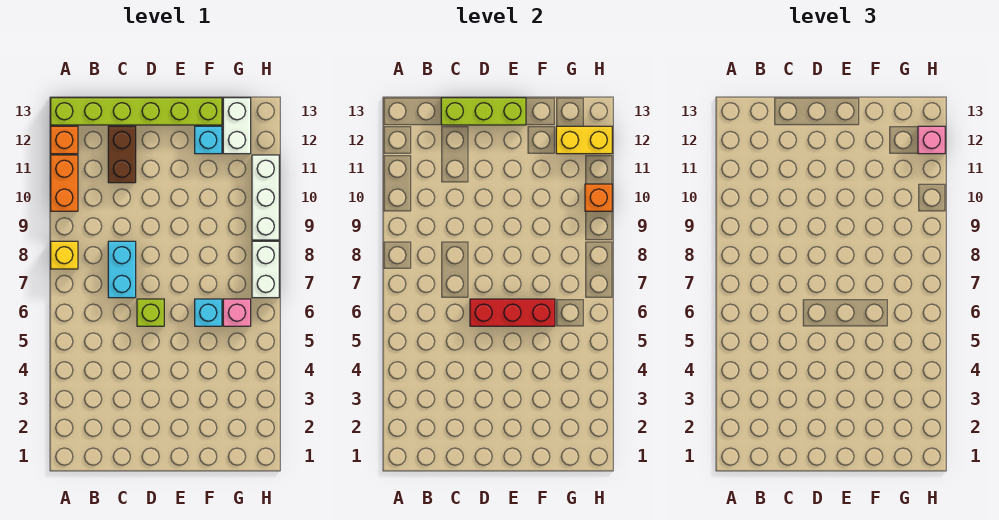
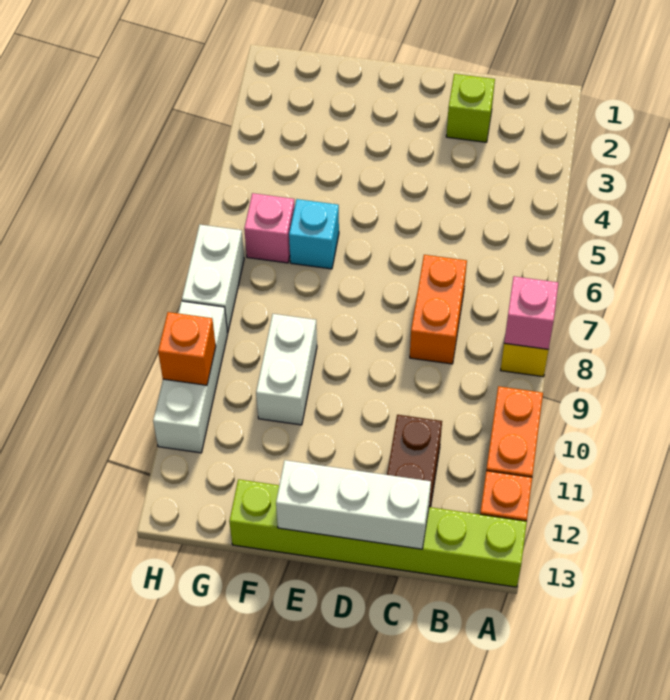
cyan brick C7:C8 level 1 -> orange brick C7:C8 level 1
lime brick C13:E13 level 2 -> white brick C13:E13 level 2
lime brick D6 level 1 -> lime brick C2 level 1
red brick D6:F6 level 2 -> none
cyan brick F12 level 1 -> none
white brick G12:G13 level 1 -> white brick F9:F10 level 1
yellow brick G12:H12 level 2 -> none
pink brick H12 level 3 -> pink brick A8 level 2

